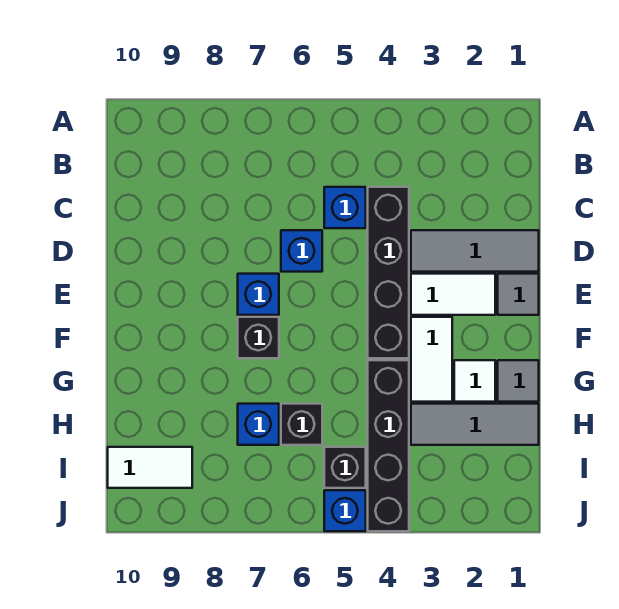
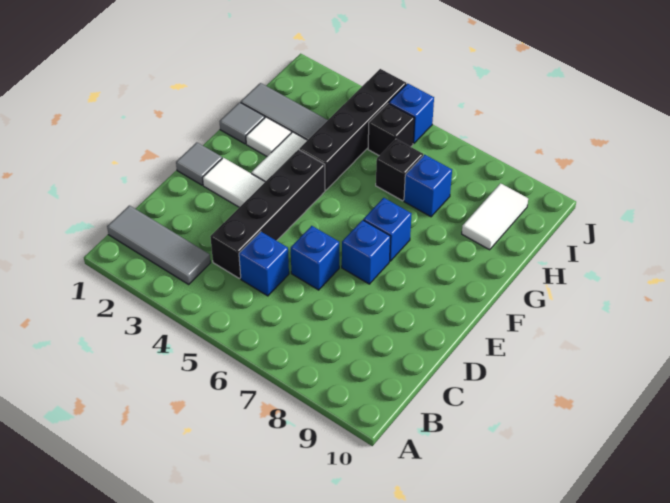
grey tile D1:D3 level 1 -> grey tile B1:B3 level 1
black brick F7 level 1 -> blue brick F7 level 1
white tile I9:I10 level 1 -> white tile H9:I9 level 1

